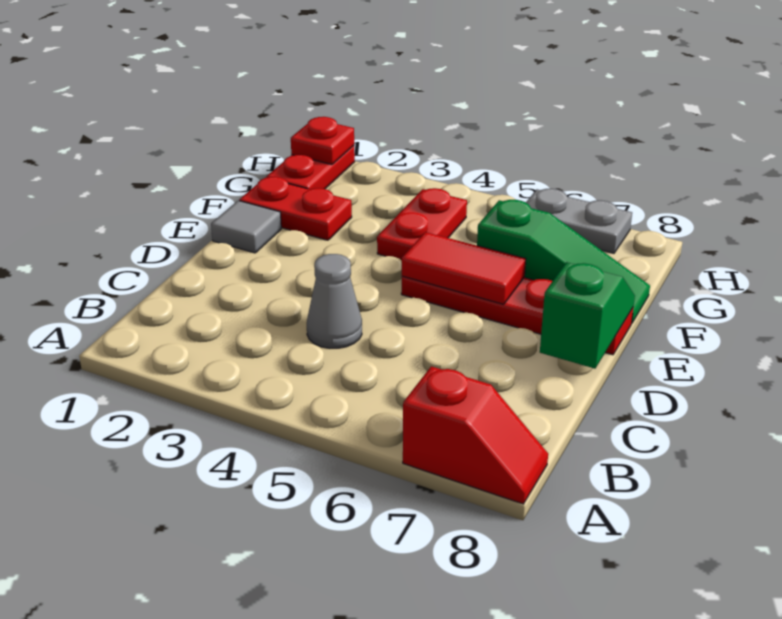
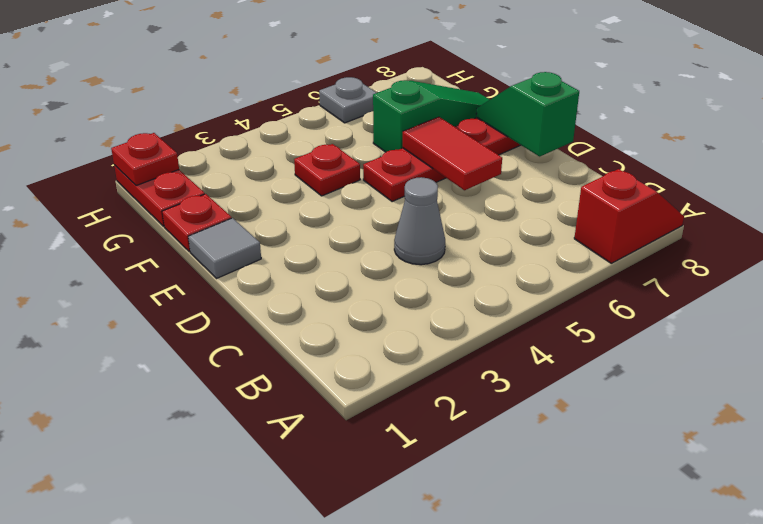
red tile E5:E6 level 2 -> red tile D6:E6 level 2
red plate F1:F2 level 1 -> red plate F1 level 1
red plate F4:G4 level 1 -> red plate F4 level 1
grey plate H6:H7 level 1 -> grey plate H6 level 1

